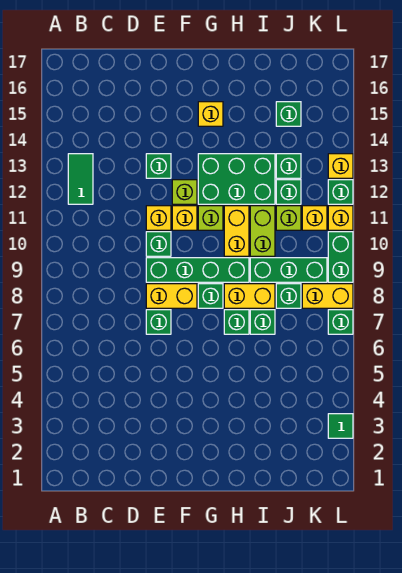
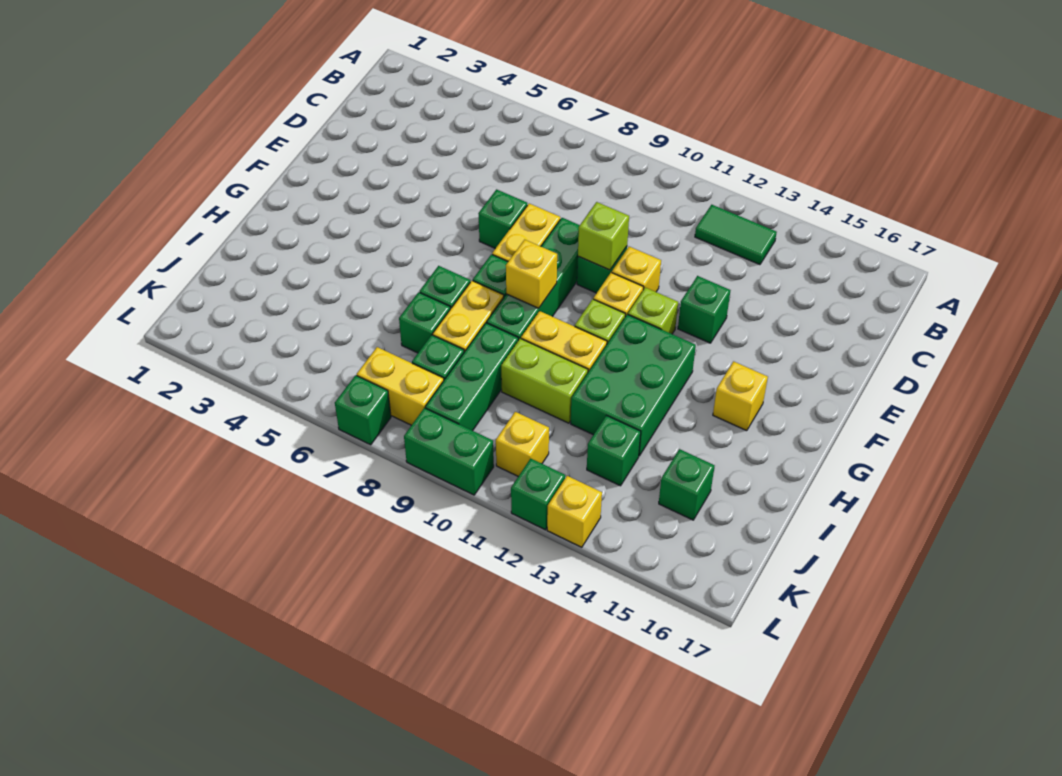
lime brick J11 level 1 -> lime brick E10 level 2
green brick J12 level 1 -> none
yellow brick K8:L8 level 1 -> yellow brick K7:K8 level 1
green tile L3 level 1 -> none
yellow brick L11 level 1 -> yellow brick G9 level 2

